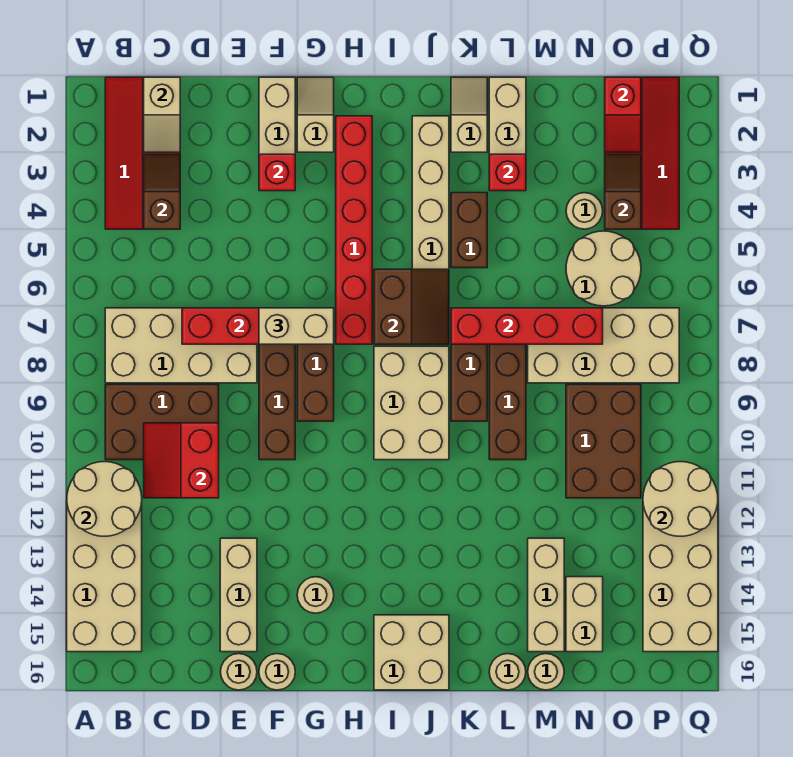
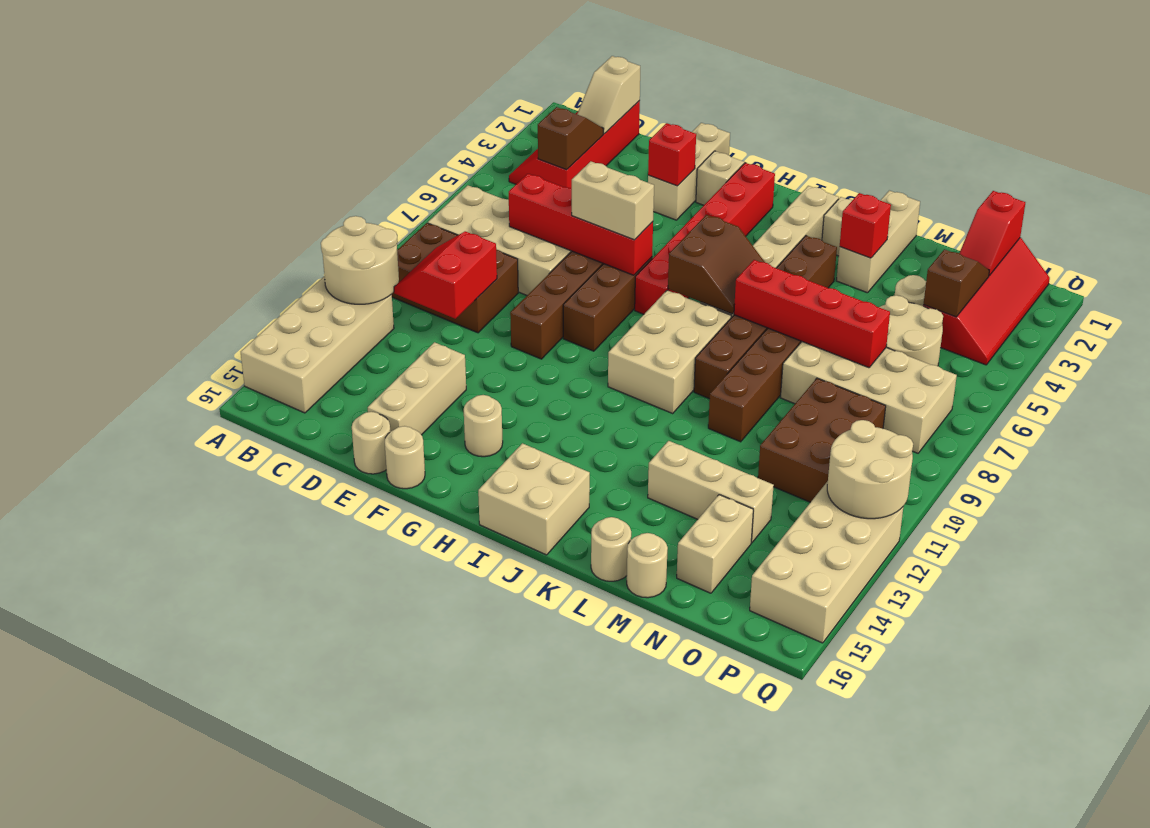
tan brick M13:M15 level 1 -> tan brick L13:N13 level 1

